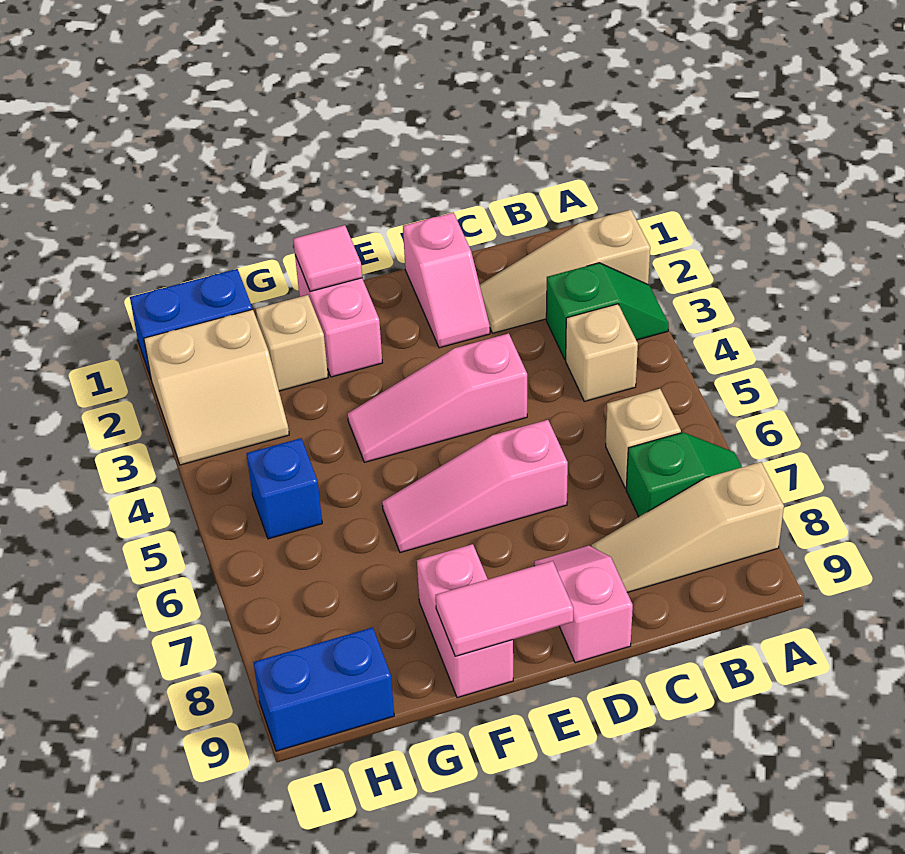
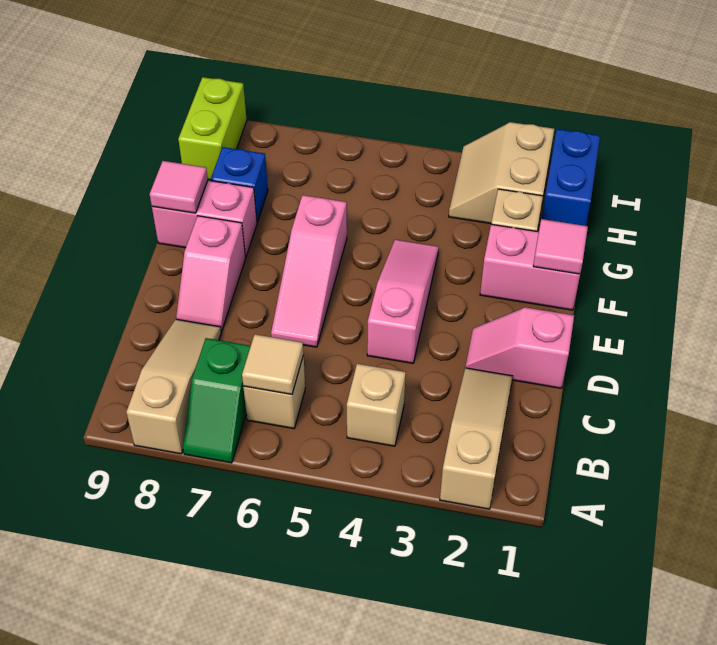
green slope A3:B3 level 1 top B -> none
none -> tan tile B6 level 2
pink slope D6:F6 level 1 top D -> pink slope D6:F6 level 1 top F
pink slope D8:D9 level 1 top 9 -> pink slope D8:E8 level 1 top E
pink tile E9:F9 level 2 -> pink tile F9 level 2
blue brick H5 level 1 -> blue brick G8 level 1
blue brick H9:I9 level 1 -> lime brick H9:I9 level 1

